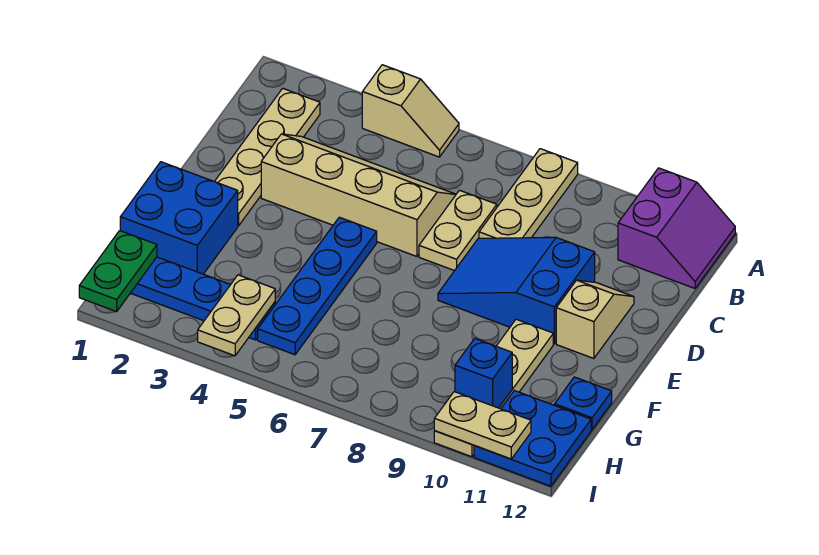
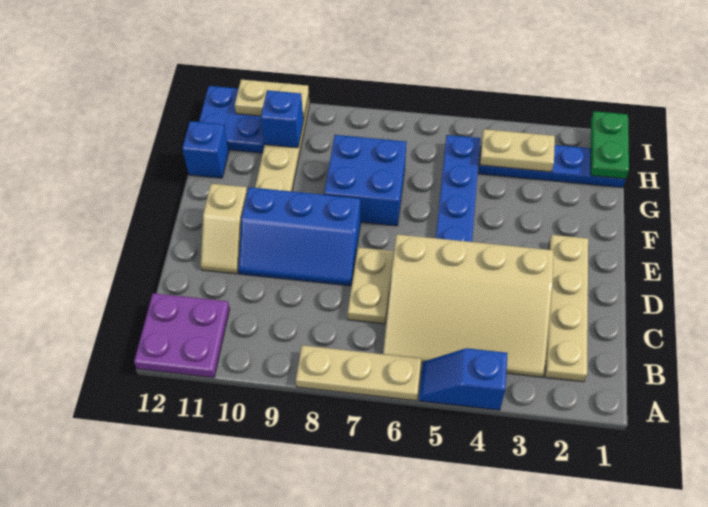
tan slope A4:A5 level 1 top 4 -> blue slope A4:A5 level 1 top 4
tan plate A8:C8 level 1 -> tan plate A6:A8 level 1
purple slope A11:B12 level 1 top 11 -> purple plate A11:B12 level 1
tan slope C3:D6 level 1 top D -> tan slope B3:D6 level 1 top D
blue slope D8:E10 level 1 top 10 -> blue slope D8:E10 level 1 top E
blue brick F1:G2 level 1 -> blue brick F7:G8 level 1
blue plate G12 level 1 -> blue brick G12 level 1
tan plate H4:I4 level 2 -> tan plate H3:H4 level 2

